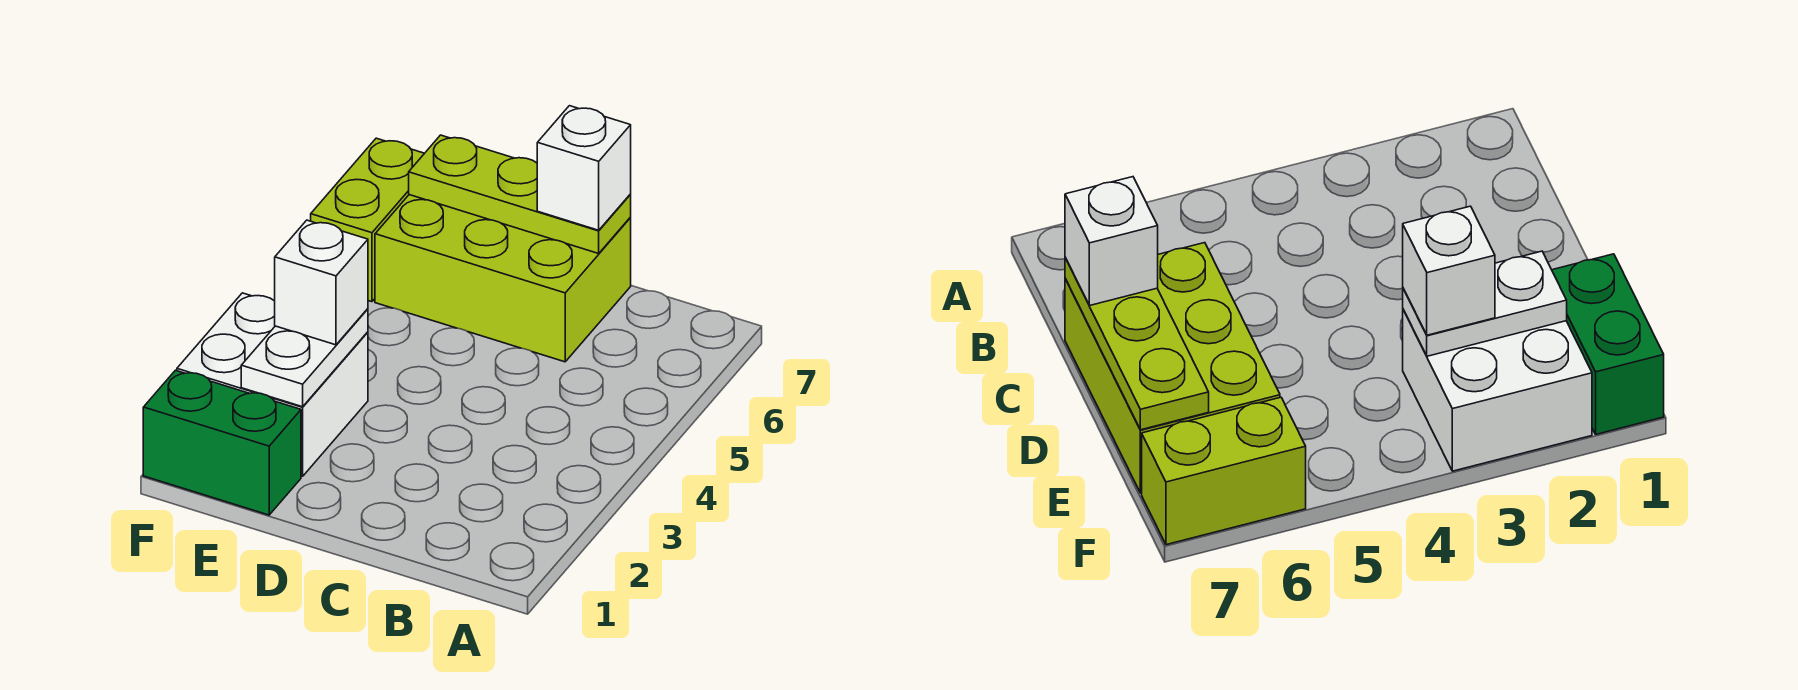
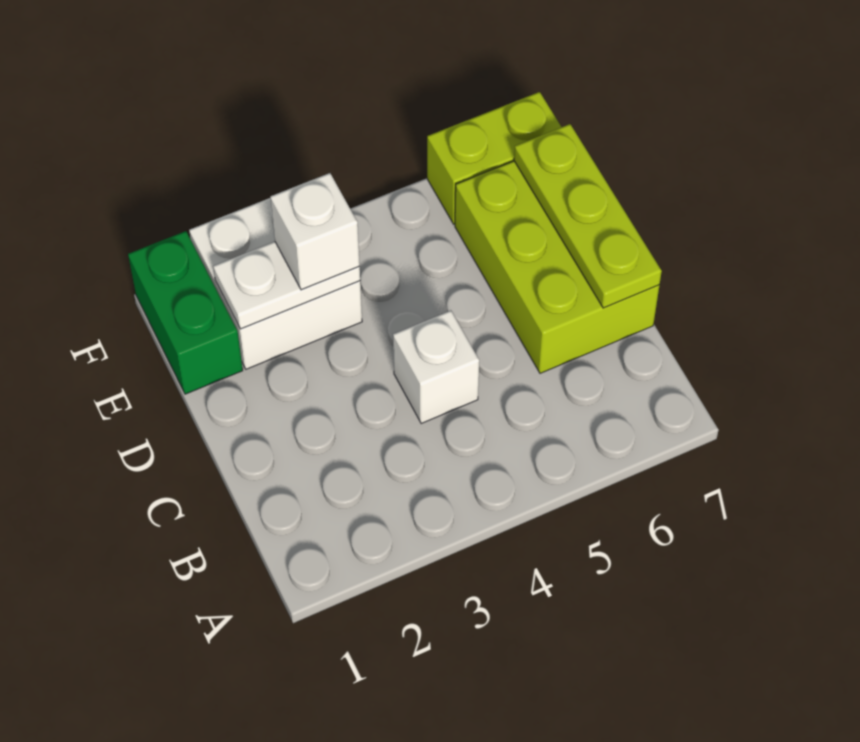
white brick C7 level 3 -> white brick C4 level 1

